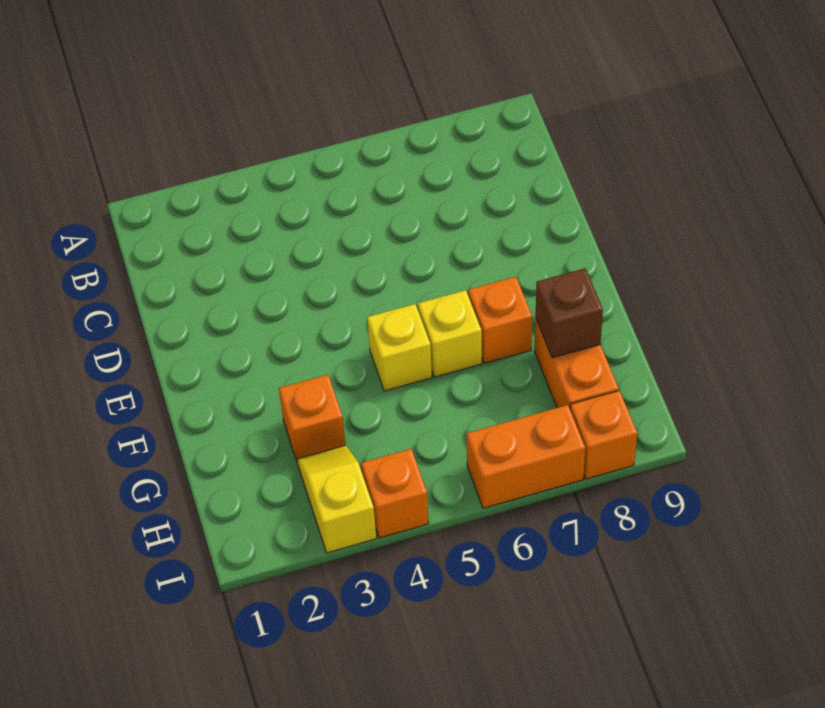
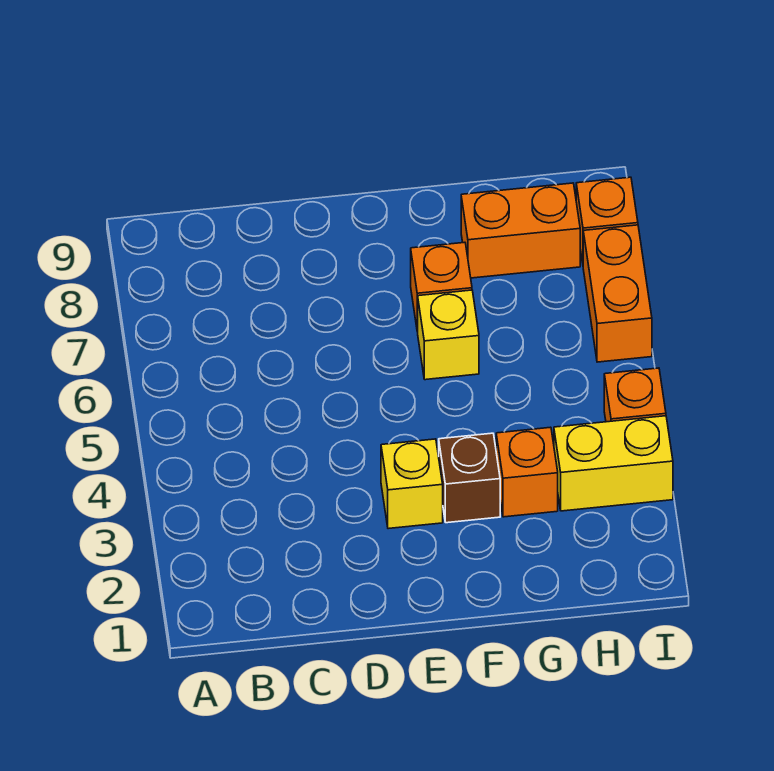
yellow brick F5 level 1 -> yellow brick E3 level 1
brown brick G8 level 2 -> brown brick F3 level 1
yellow slope H3:I3 level 1 top I -> yellow brick H3:I3 level 1

